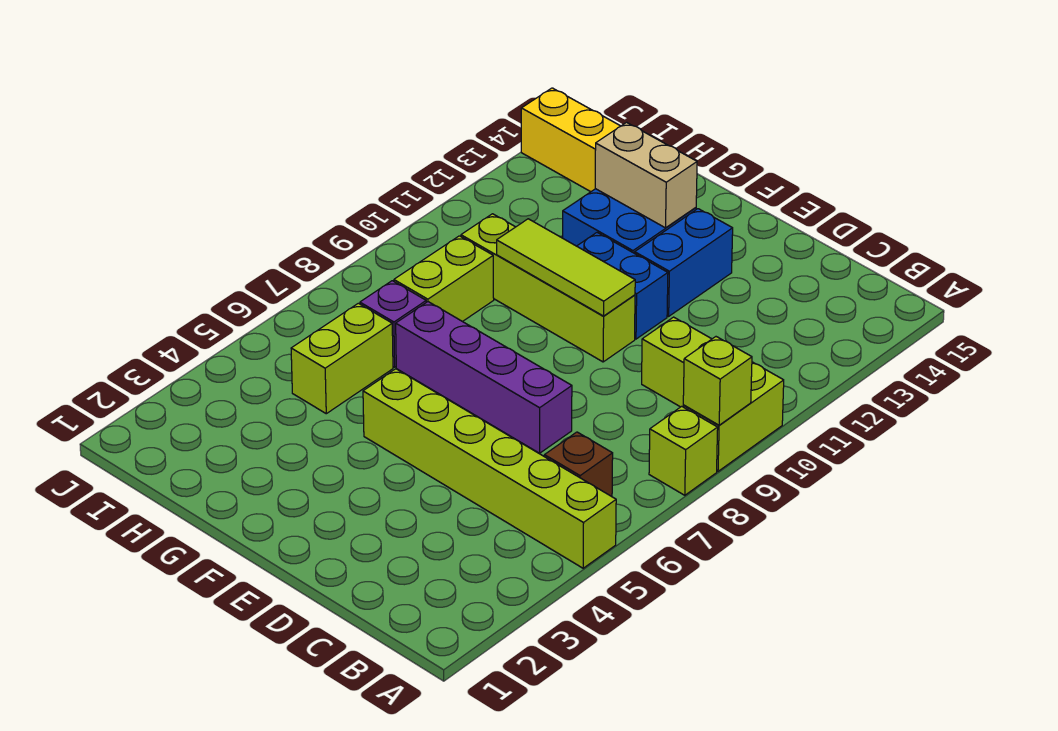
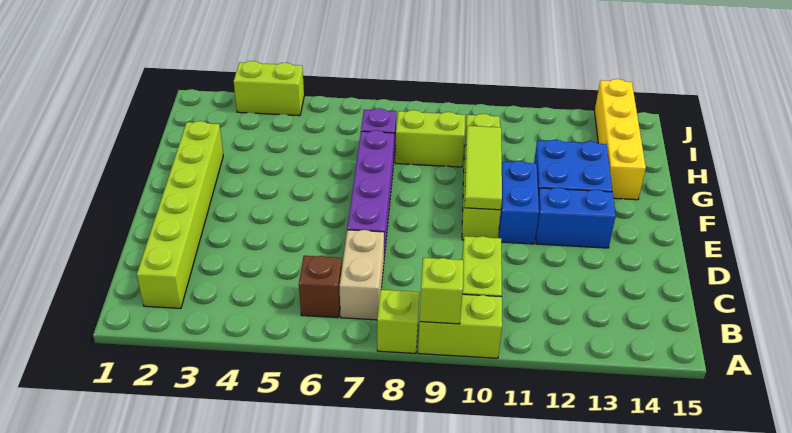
lime brick A5:F5 level 1 -> lime brick B2:G2 level 1
tan brick F13:G13 level 2 -> tan brick B7:C7 level 1
lime brick H5:H6 level 1 -> lime brick J3:J4 level 1

